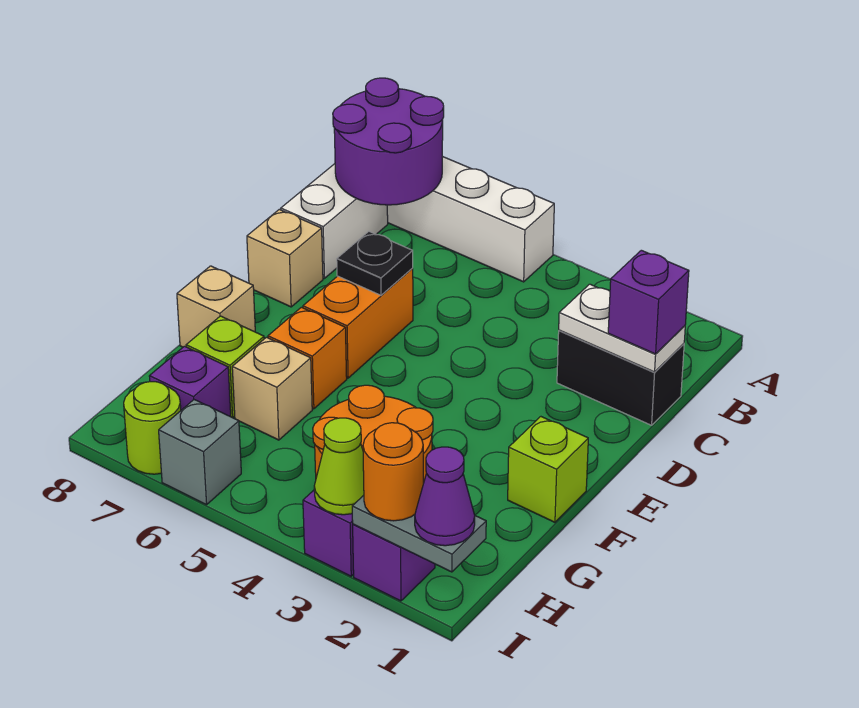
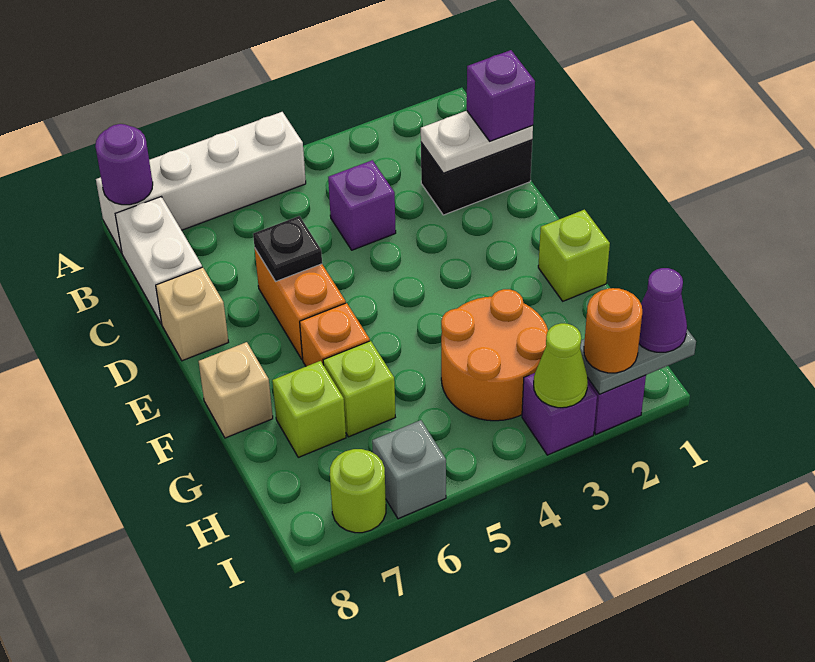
purple round brick A7:B8 level 2 -> purple round brick A8 level 2
tan brick G6 level 1 -> lime brick G6 level 1
purple brick H7 level 1 -> purple brick C4 level 1

